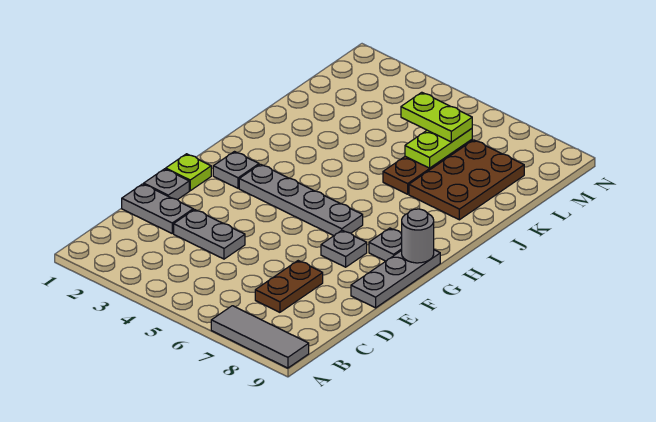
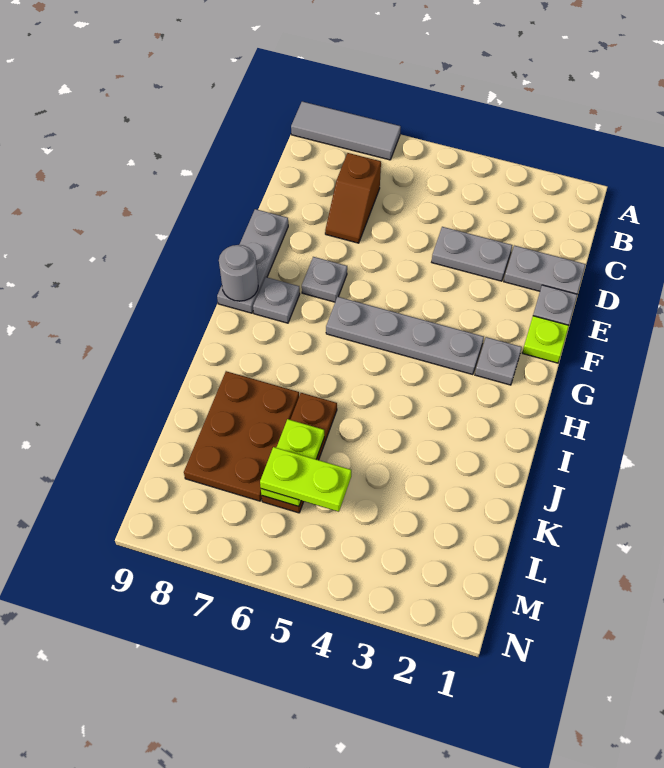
brown plate C7:D7 level 1 -> brown slope C7:D7 level 1 top C

